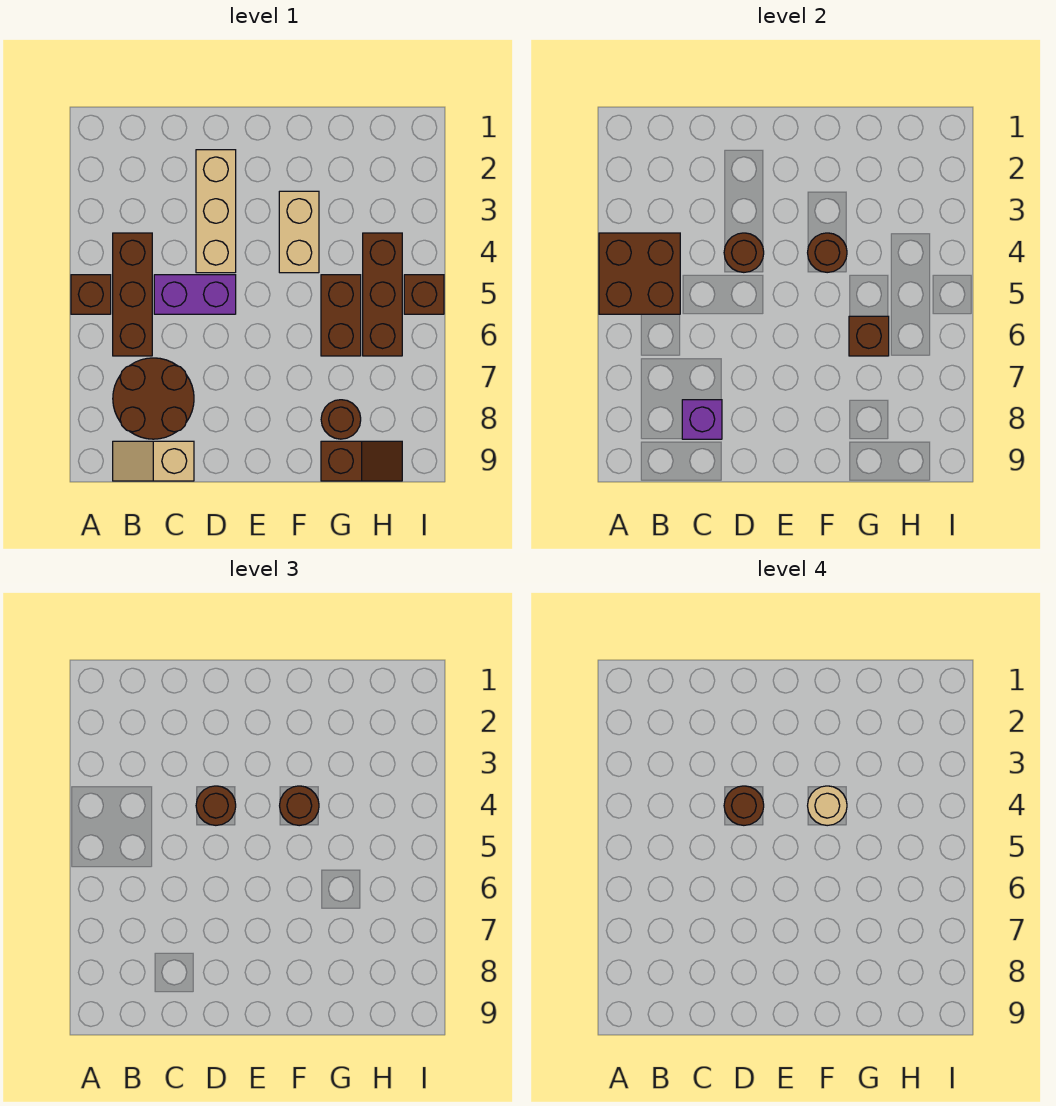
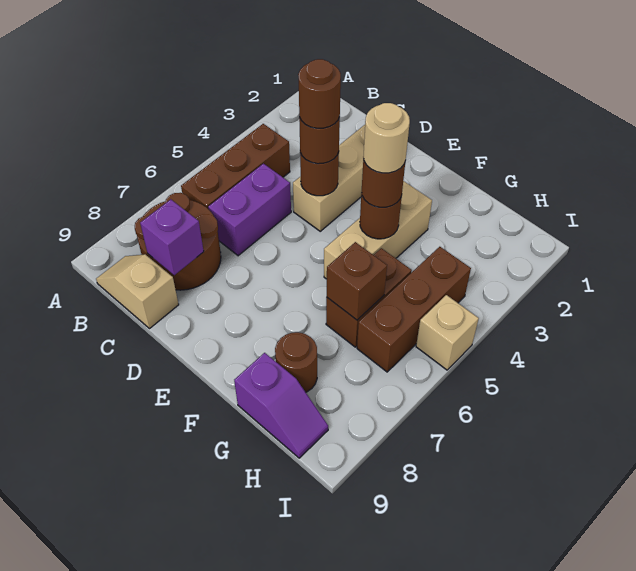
brown brick A4:B5 level 2 -> none
brown brick A5 level 1 -> none
purple brick C5:D5 level 1 -> purple brick C5:C6 level 1
tan brick F3:F4 level 1 -> tan brick F3:F5 level 1
brown slope G9:H9 level 1 top G -> purple slope G9:H9 level 1 top G
brown brick I5 level 1 -> tan brick I5 level 1

